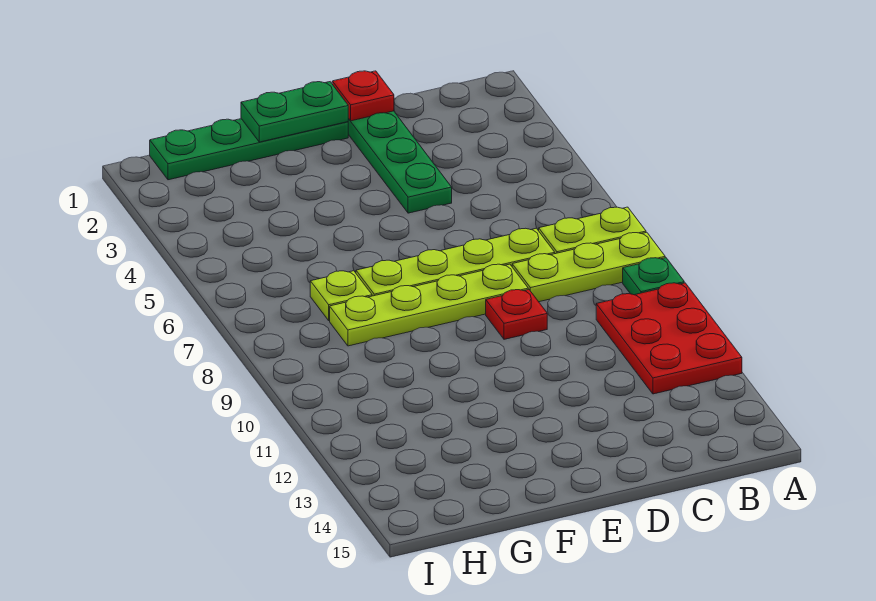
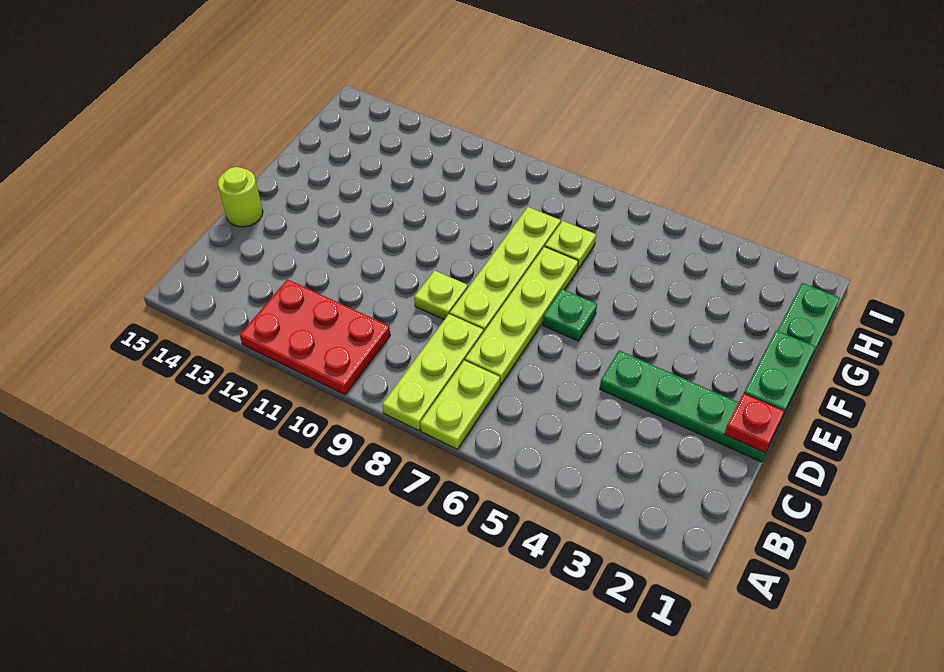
green plate A9 level 1 -> green plate E6 level 1
red plate D9 level 1 -> lime plate D9 level 1
none -> lime round brick D15 level 1

